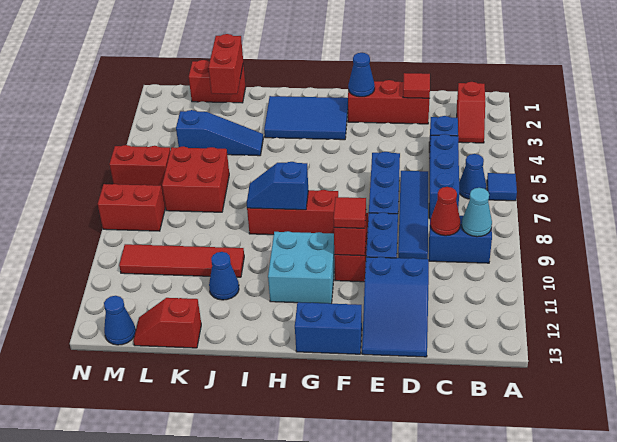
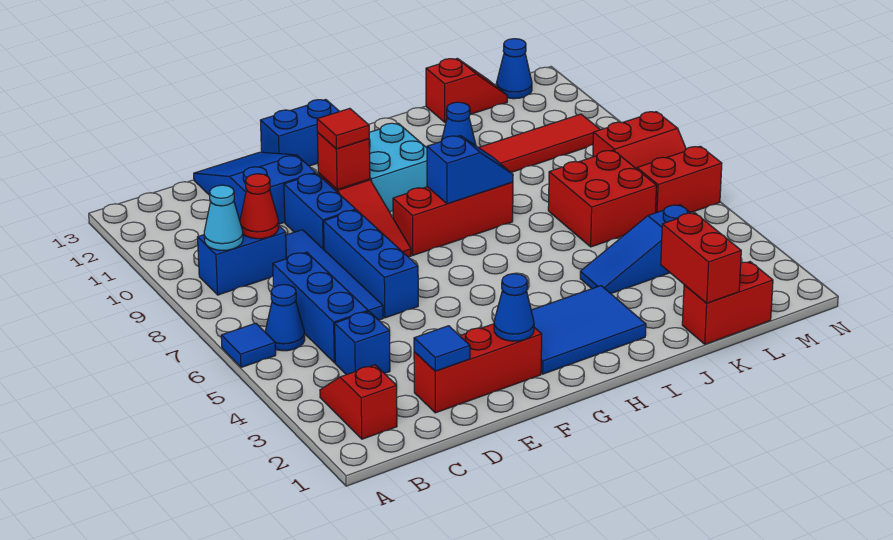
red tile D2 level 2 -> blue tile D2 level 2

